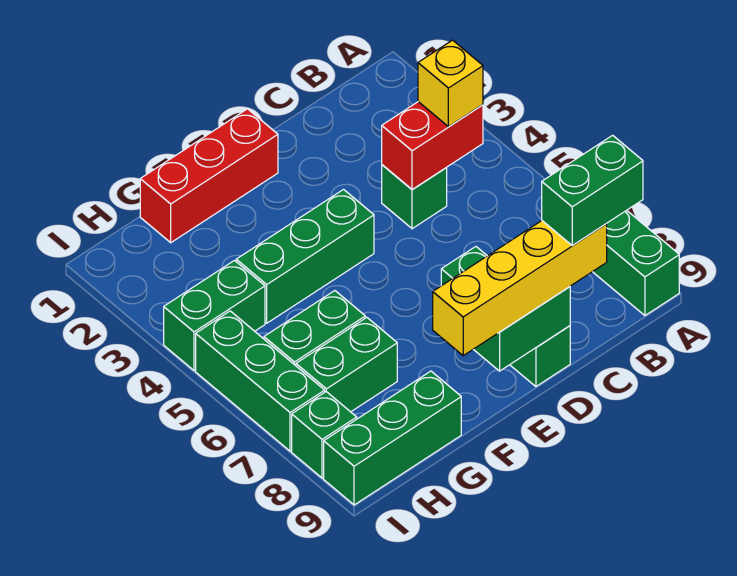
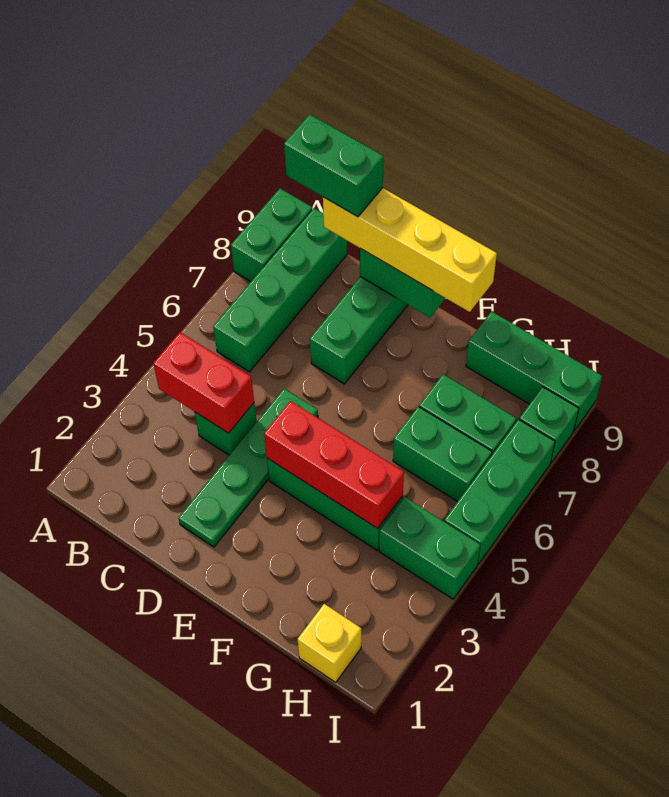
yellow brick B4 level 3 -> yellow brick H1 level 1
none -> green brick B6:B9 level 1
none -> green plate D2:D5 level 1
red brick E1:G1 level 1 -> red brick E4:G4 level 2

